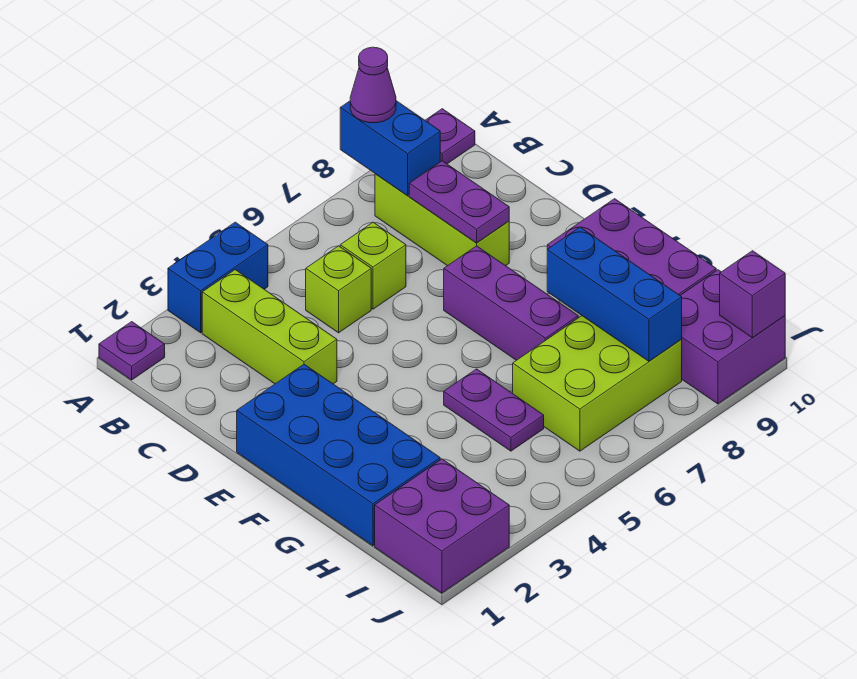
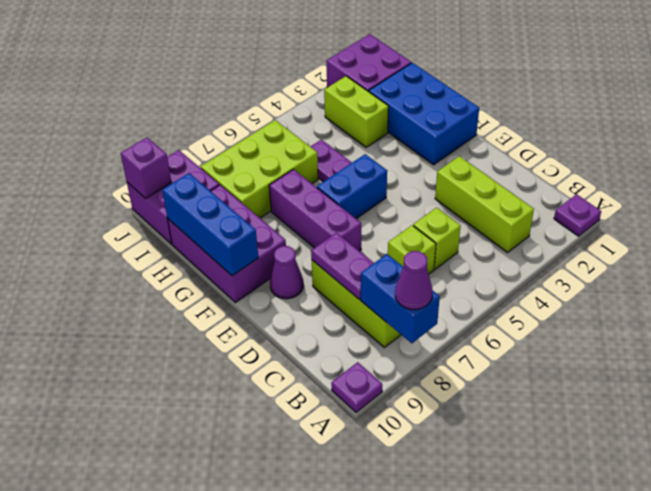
blue brick A3:A4 level 1 -> blue brick F5:F6 level 1
blue brick E1:H2 level 1 -> blue brick F1:H2 level 1
none -> purple cone E9 level 1
blue brick G8:I8 level 2 -> blue brick F10:H10 level 2
none -> lime brick H3:I3 level 1

